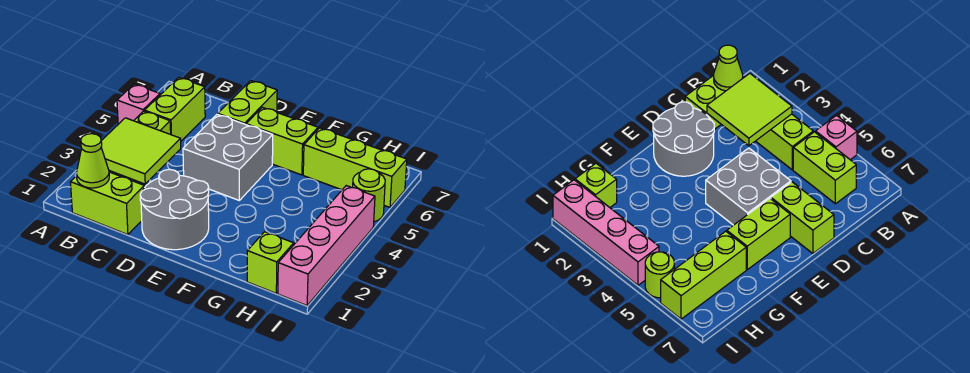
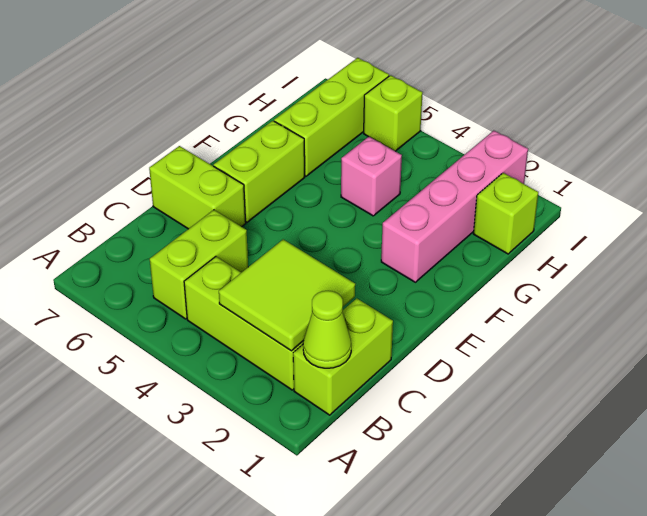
pink brick A5 level 1 -> pink brick G4 level 1
lime brick B5:B6 level 1 -> lime brick B5:C5 level 1
grey round brick D1:E2 level 1 -> none
grey brick D4:E5 level 1 -> none
pink brick I1:I4 level 1 -> pink brick F2:I2 level 1
lime round brick I5 level 1 -> lime brick I5 level 1

